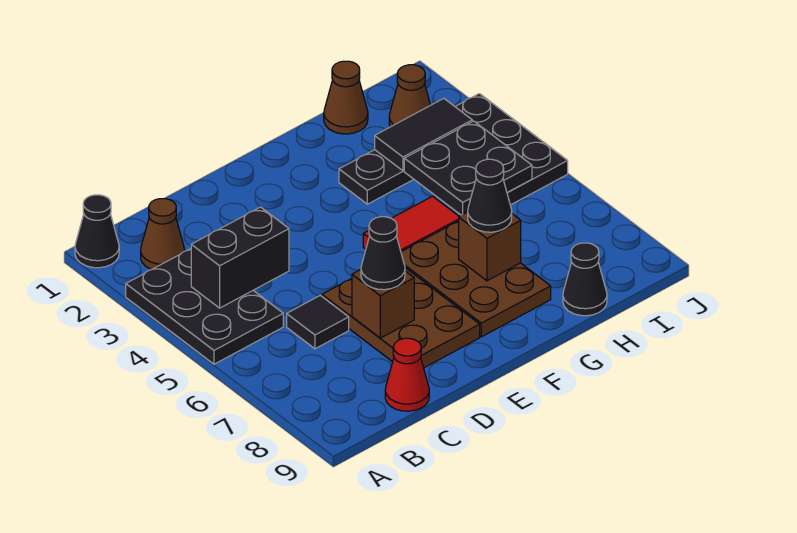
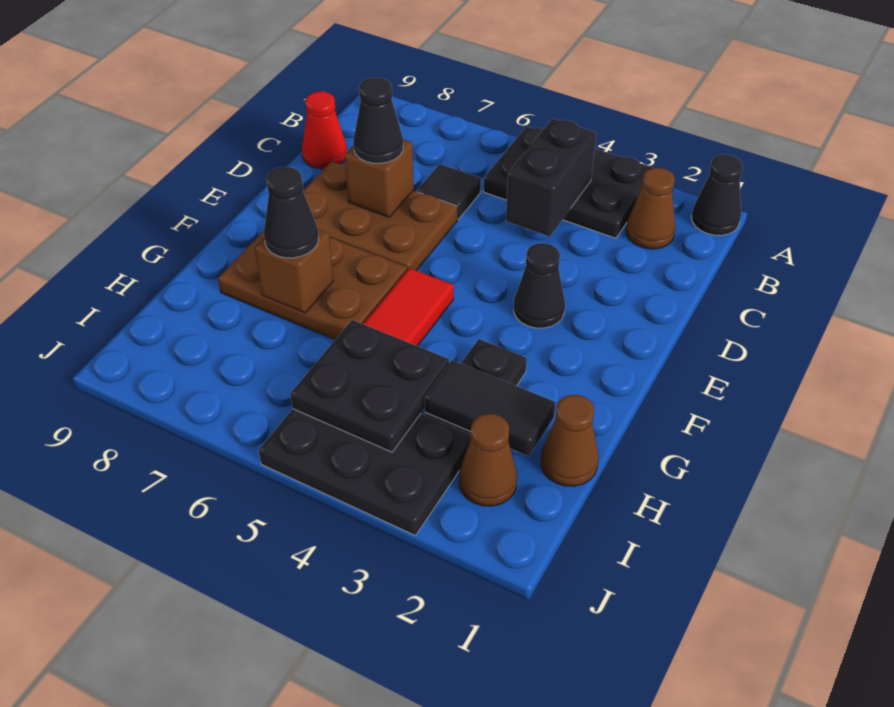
black tile H3:I3 level 2 -> black tile H2:H3 level 2
black cone H9 level 1 -> black cone E3 level 1

